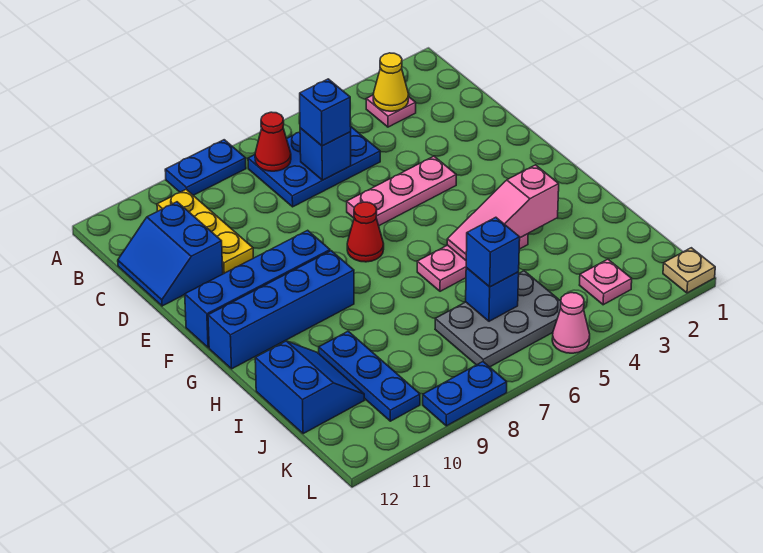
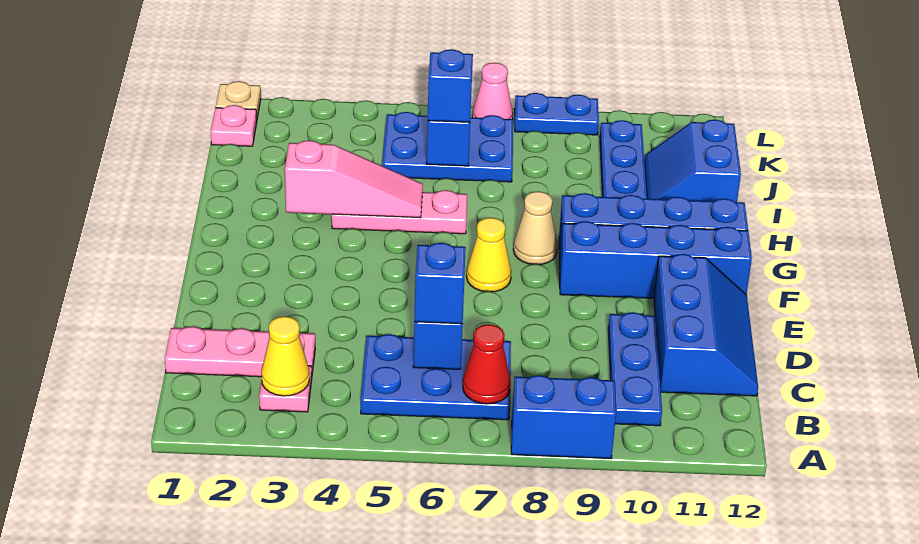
blue plate A8:A9 level 1 -> blue brick A8:A9 level 1
yellow plate B10:D10 level 1 -> blue plate B10:D10 level 1
blue slope C11:D12 level 1 top 11 -> blue slope C11:E12 level 1 top 11
pink plate E4:E6 level 1 -> pink plate C1:C3 level 1
red cone F7 level 1 -> yellow cone F7 level 1
none -> tan cone G8 level 1
grey plate J5:K7 level 1 -> blue plate J5:K7 level 1
pink plate K3 level 1 -> pink plate K1 level 1
pink cone L5 level 1 -> pink cone L7 level 1

